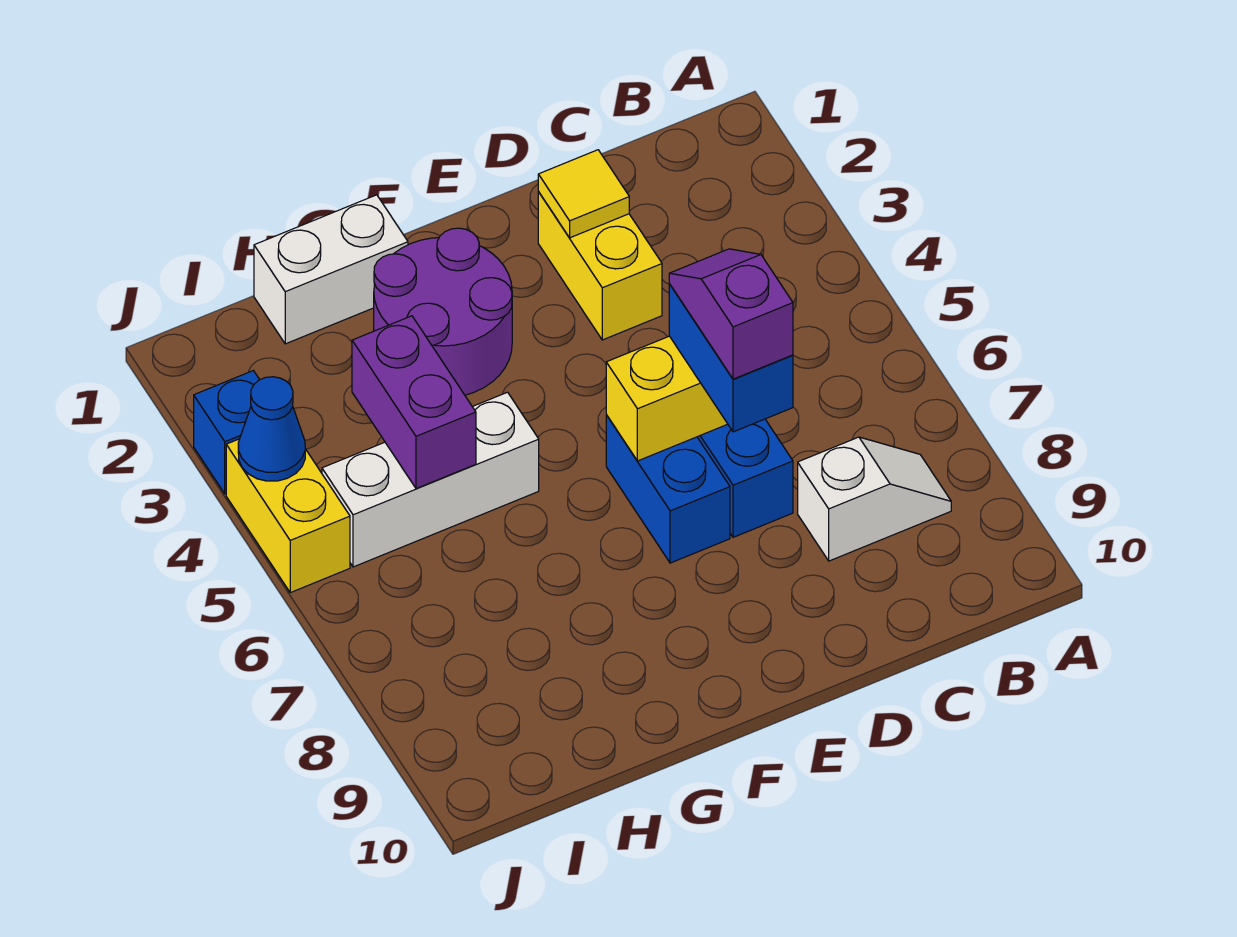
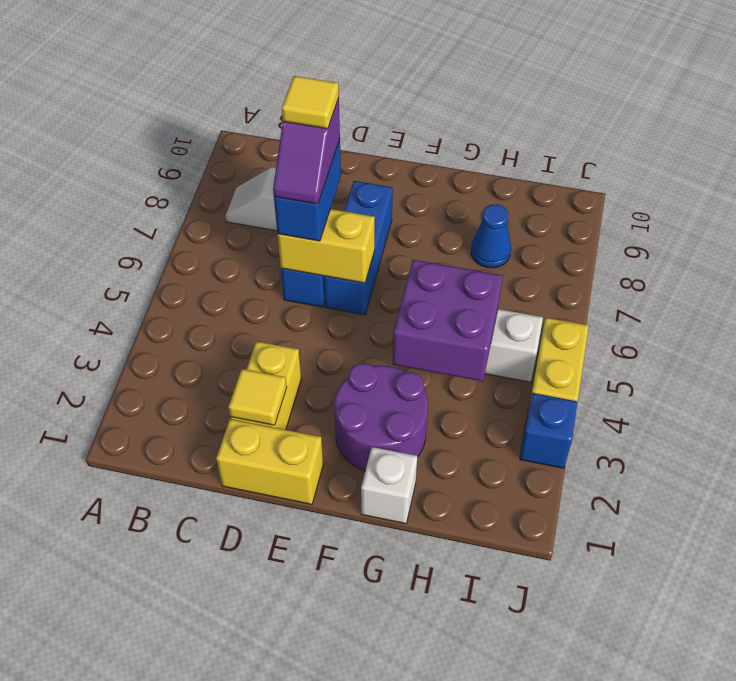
none -> yellow brick D1:E1 level 1
none -> yellow tile D7 level 5
blue brick E6:E7 level 1 -> blue brick E6:E8 level 1
white brick G1:H1 level 1 -> white brick G1 level 1
purple brick H4:H5 level 2 -> purple brick G4:H5 level 2
blue cone J4 level 2 -> blue cone H8 level 1

